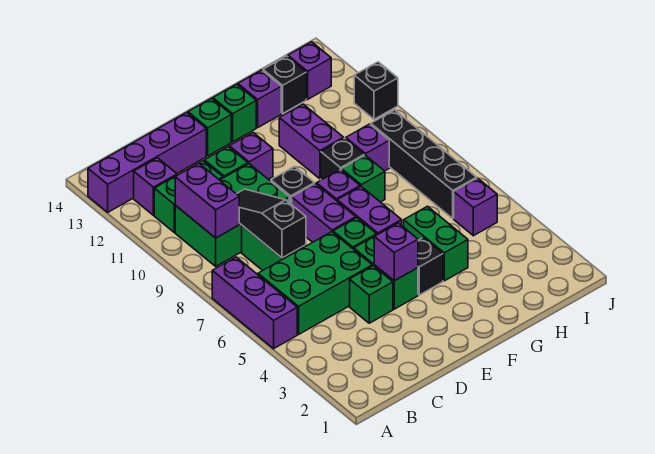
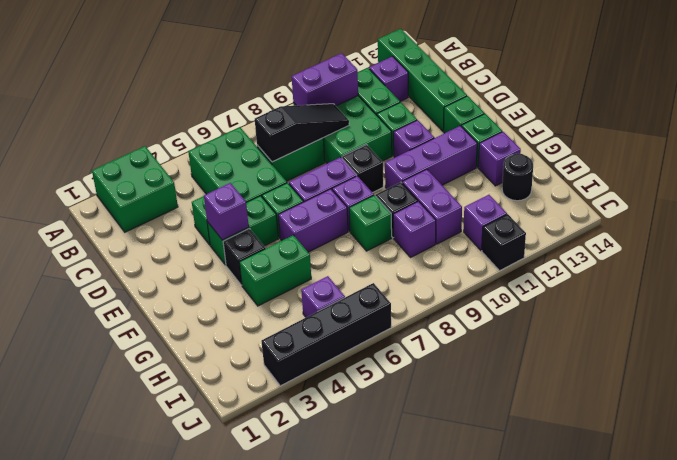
none -> green brick A2:B3 level 1
purple brick A5:A7 level 1 -> purple brick F10:F12 level 1
purple brick A13:D13 level 1 -> green brick A13:D13 level 1
purple brick G10:G11 level 1 -> purple brick G10:H10 level 1
black brick H13 level 1 -> black round brick H13 level 1
black brick I6:I9 level 1 -> black brick J3:J6 level 1
purple brick I13 level 1 -> purple brick I11 level 1

